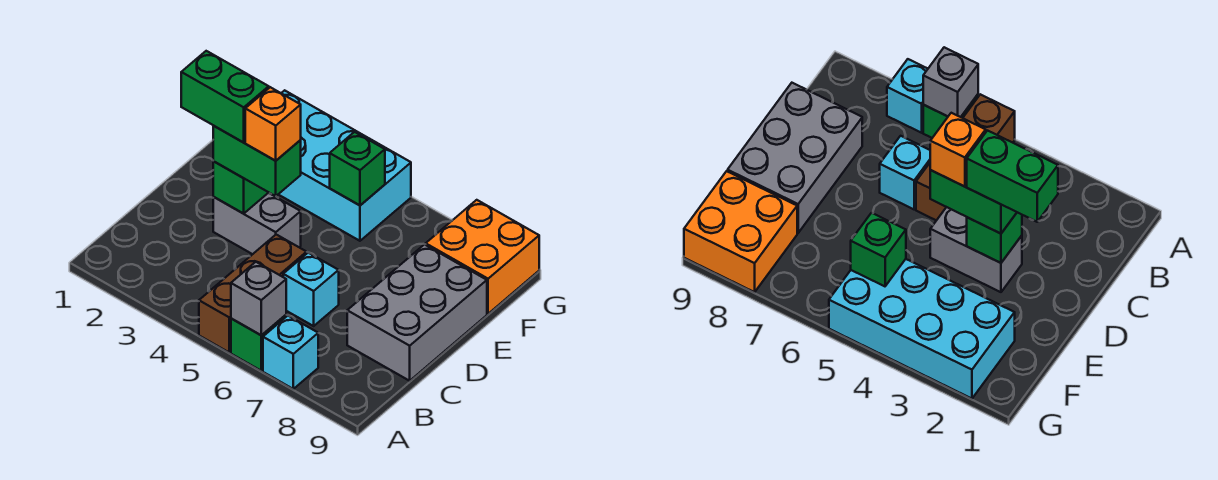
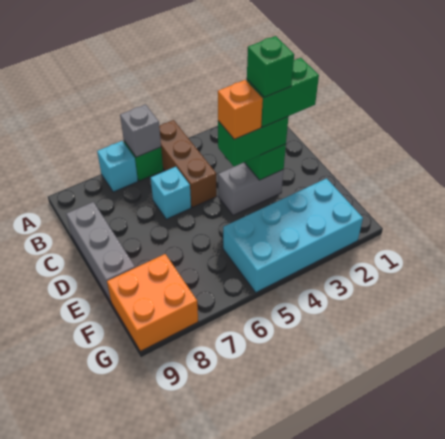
grey brick C8:E9 level 1 -> grey brick C9:E9 level 1
green brick F5 level 2 -> green brick D3 level 5

